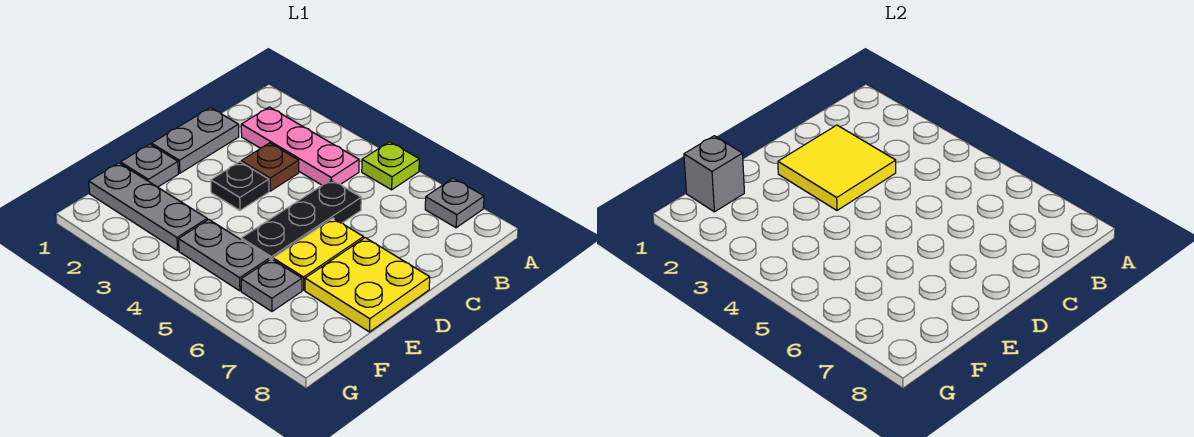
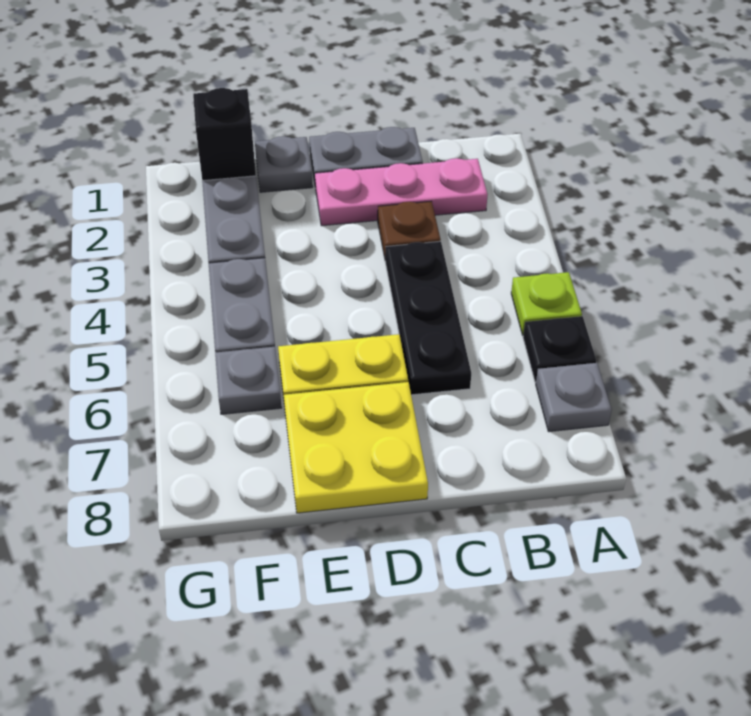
pink plate B2:B4 level 1 -> pink plate B2:D2 level 1
yellow tile C2:D3 level 2 -> none
black plate C5:E5 level 1 -> black plate C4:C6 level 1
black plate D3 level 1 -> black plate A6 level 1
grey brick F1 level 2 -> black brick F1 level 2

